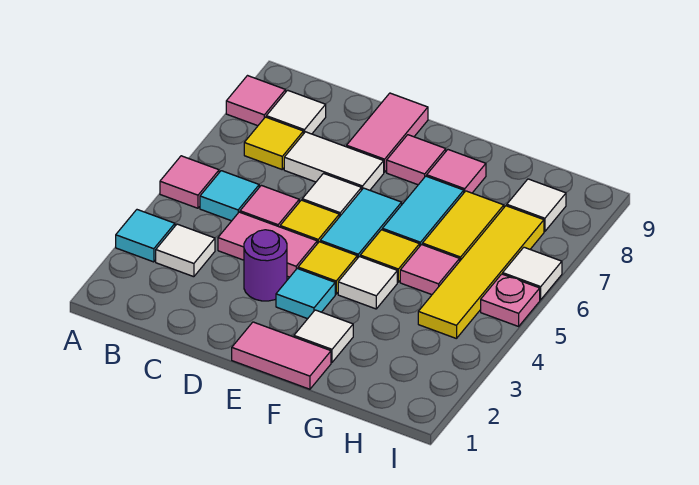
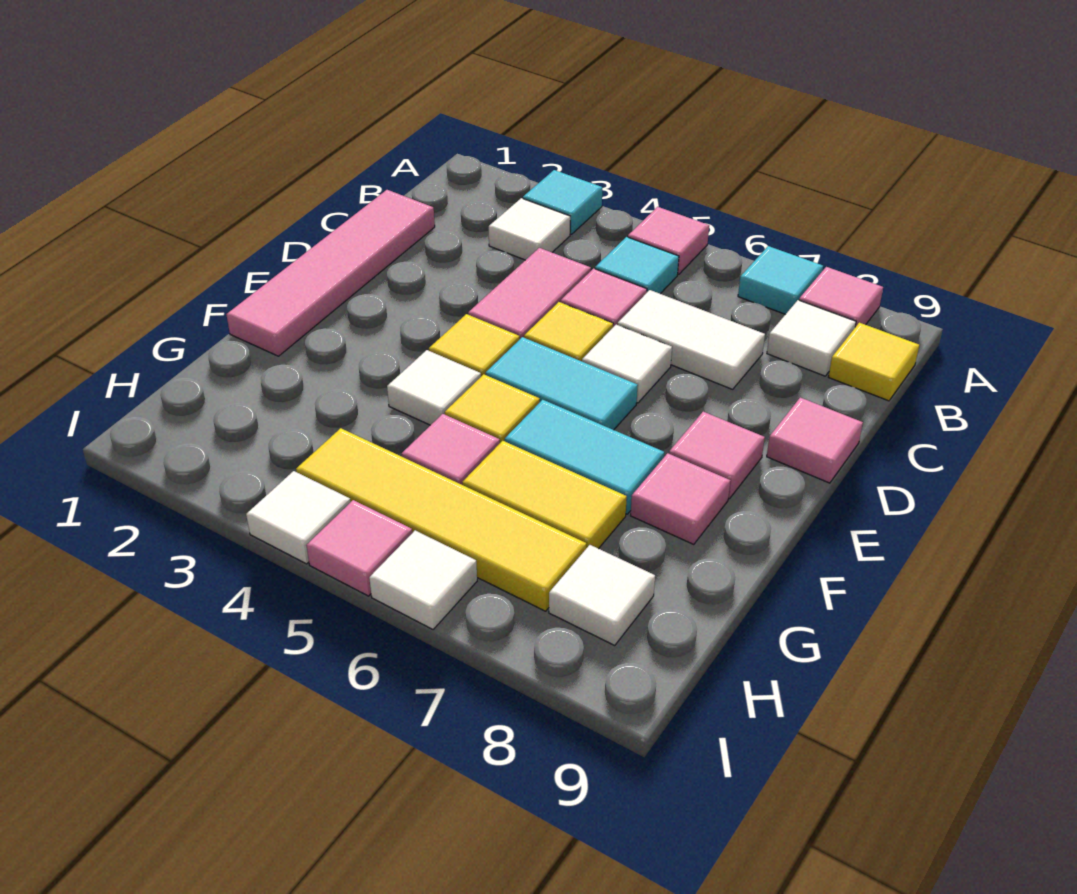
yellow tile B7 level 1 -> yellow tile B9 level 1
white tile C7:D7 level 1 -> white tile C6:C7 level 1
purple round brick D3 level 1 -> none
pink tile D8:D9 level 1 -> pink tile D9 level 1
pink tile E1:F1 level 1 -> pink tile C1:F1 level 1
cyan tile E3 level 1 -> cyan tile A7 level 1
white tile F2 level 1 -> white tile I4 level 1
pink plate I5 level 1 -> pink tile I5 level 1

